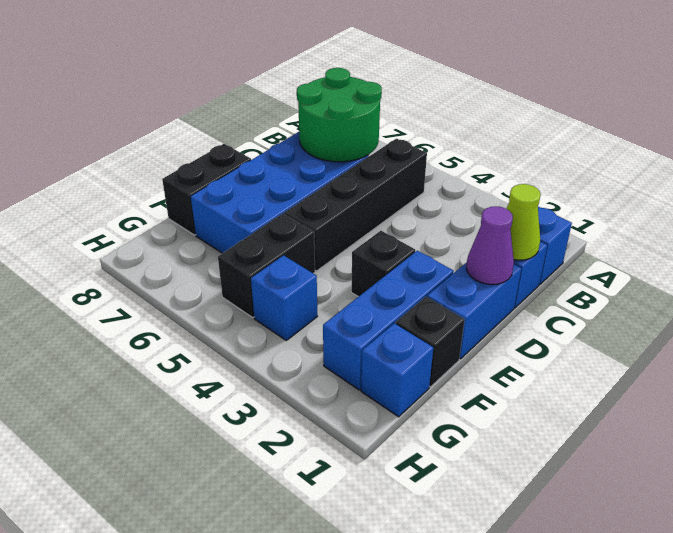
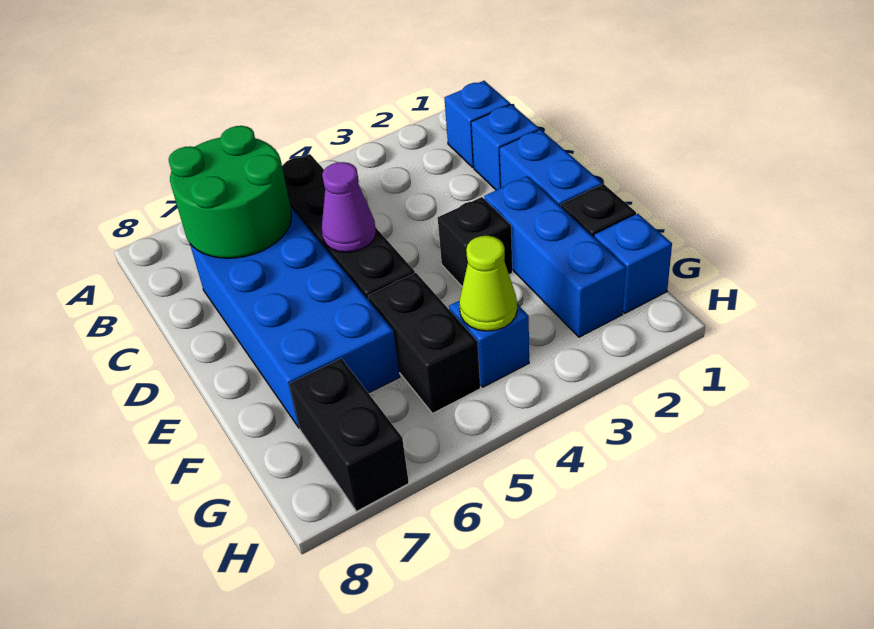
lime cone C1 level 2 -> lime cone G4 level 2
purple cone D1 level 2 -> purple cone D5 level 2
black brick E8:F8 level 1 -> black brick G7:H7 level 1

